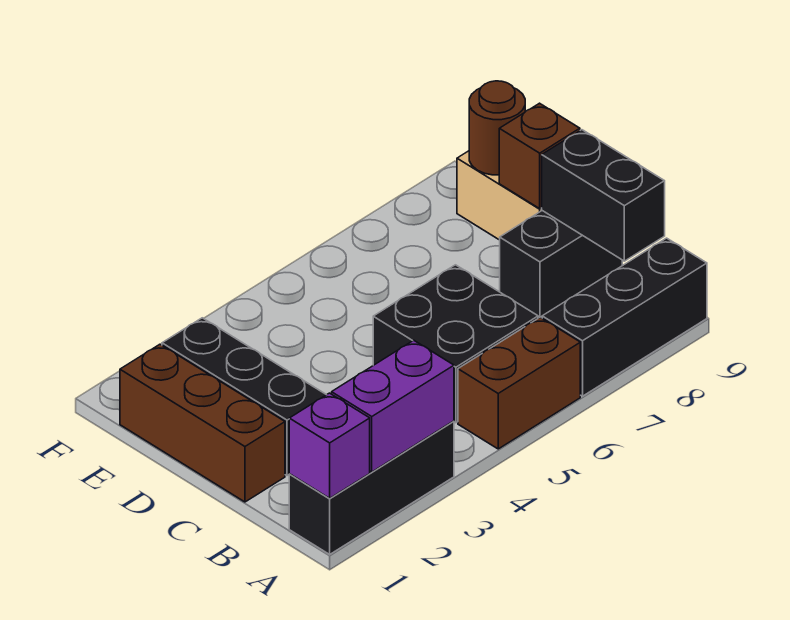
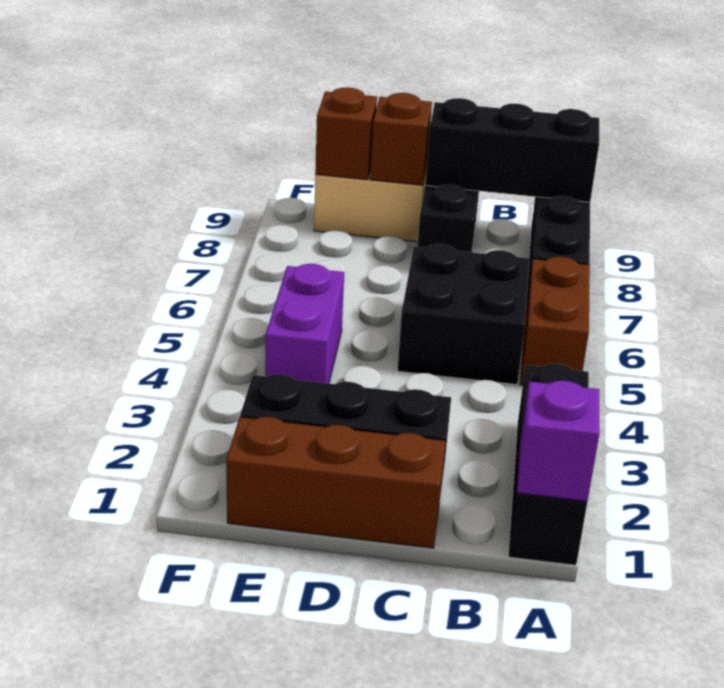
purple brick A2:A3 level 2 -> purple brick E4:E5 level 1
black brick B9:C9 level 2 -> black brick A9:C9 level 2
brown round brick E9 level 2 -> brown brick E9 level 2

